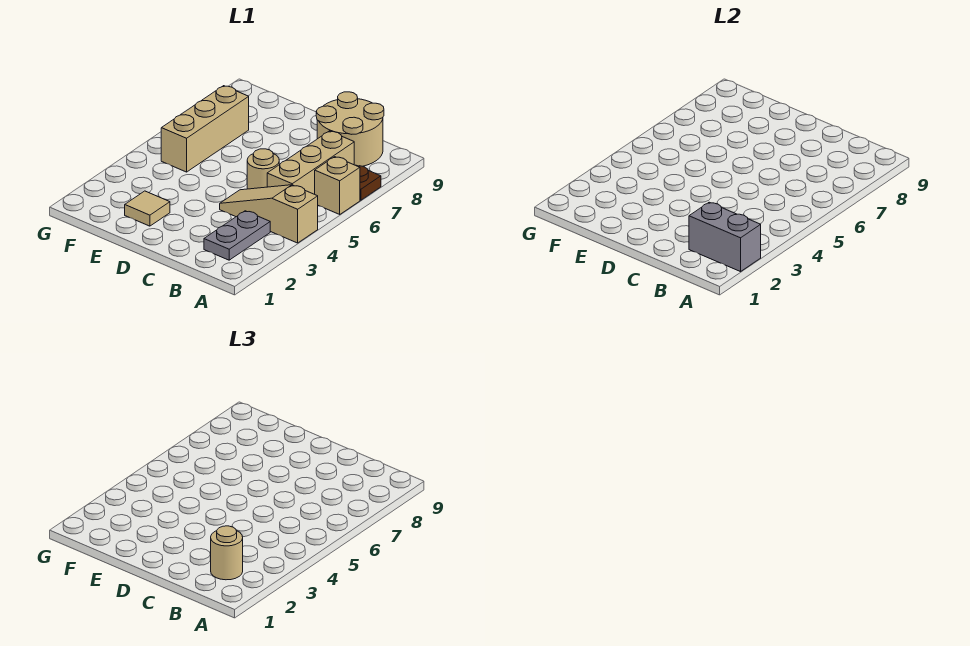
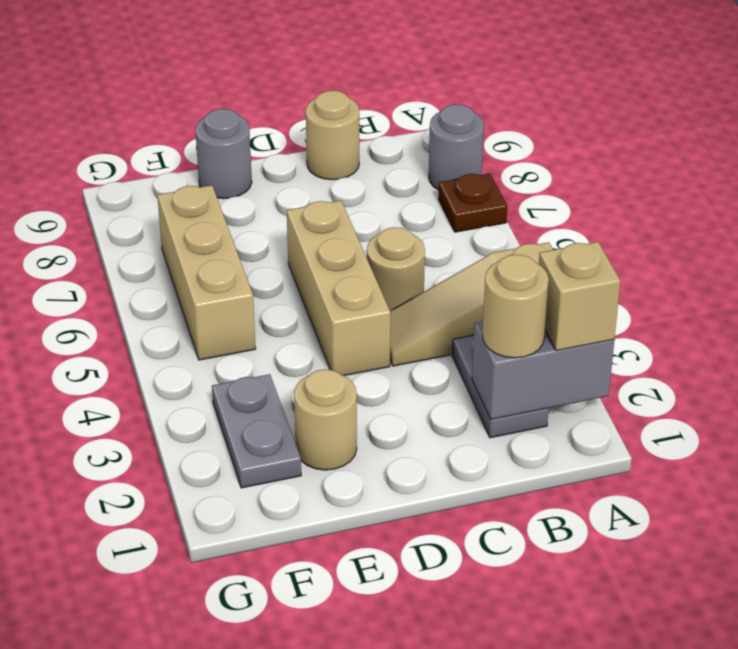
tan brick A6 level 1 -> tan brick A2 level 3
none -> grey round brick A8 level 1
tan brick B5:B7 level 1 -> tan brick D4:D6 level 1
tan round brick B8:C9 level 1 -> tan round brick C9 level 1
tan tile E2 level 1 -> tan round brick E2 level 1
none -> grey round brick E9 level 1
none -> grey plate F2:F3 level 1

